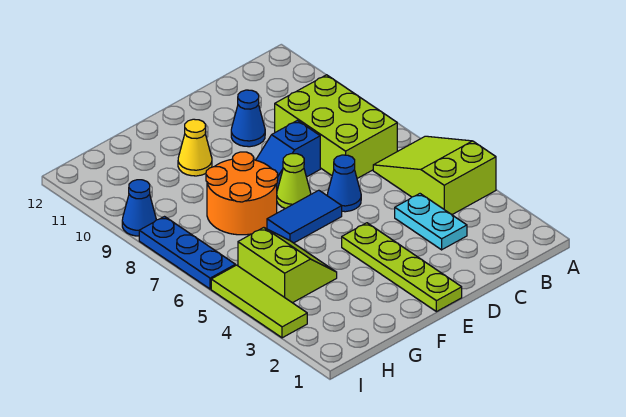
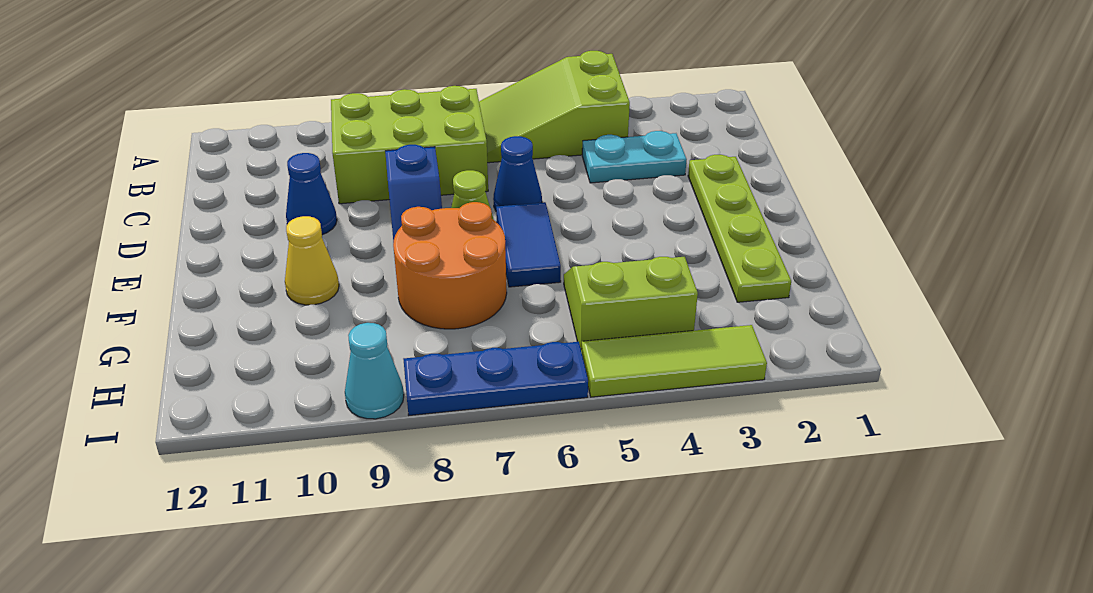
lime plate E1:E4 level 1 -> lime plate D2:G2 level 1
blue cone I9 level 1 -> cyan cone I9 level 1

